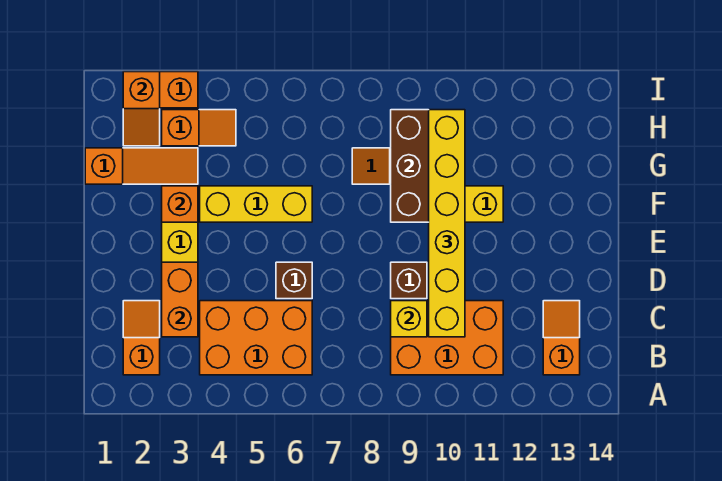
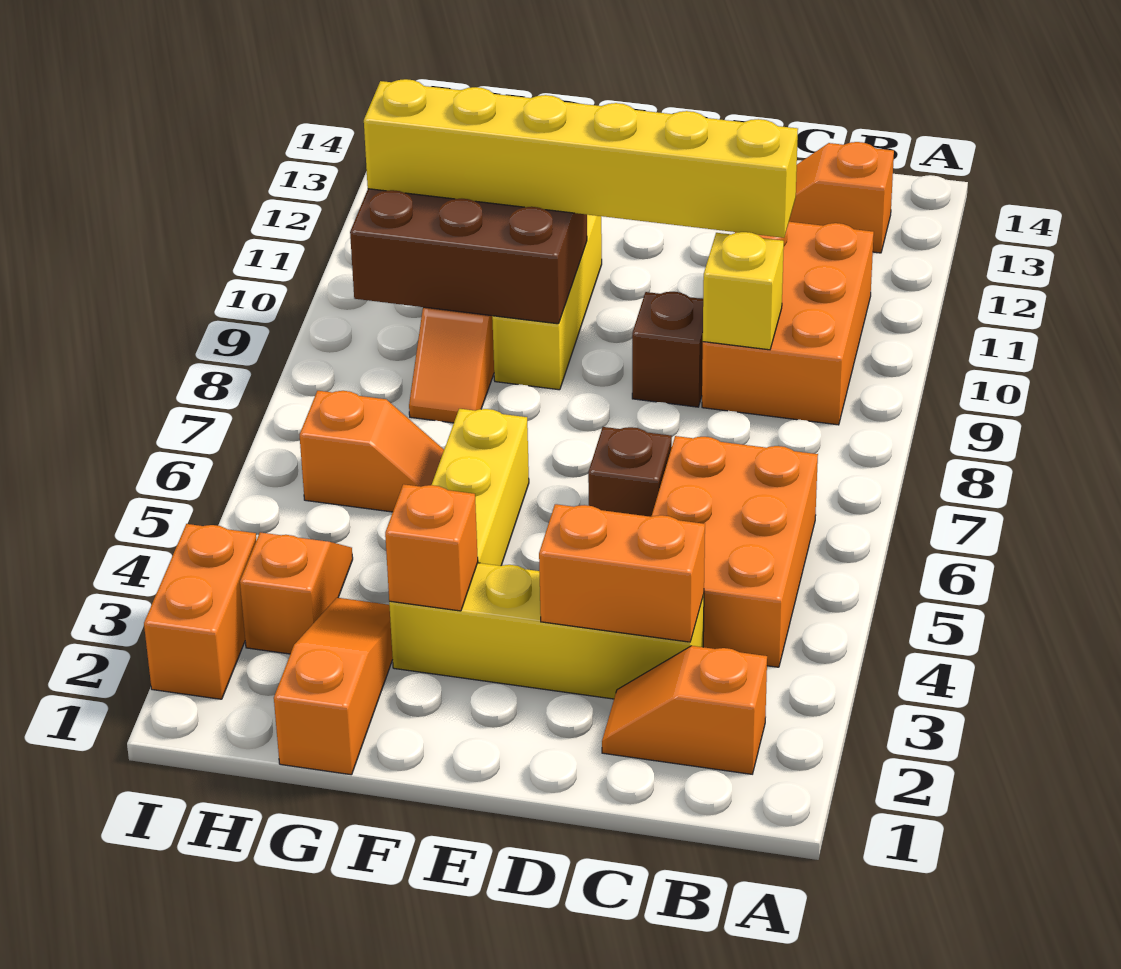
orange slope H2:I2 level 2 top I -> orange slope G6:H6 level 1 top H

